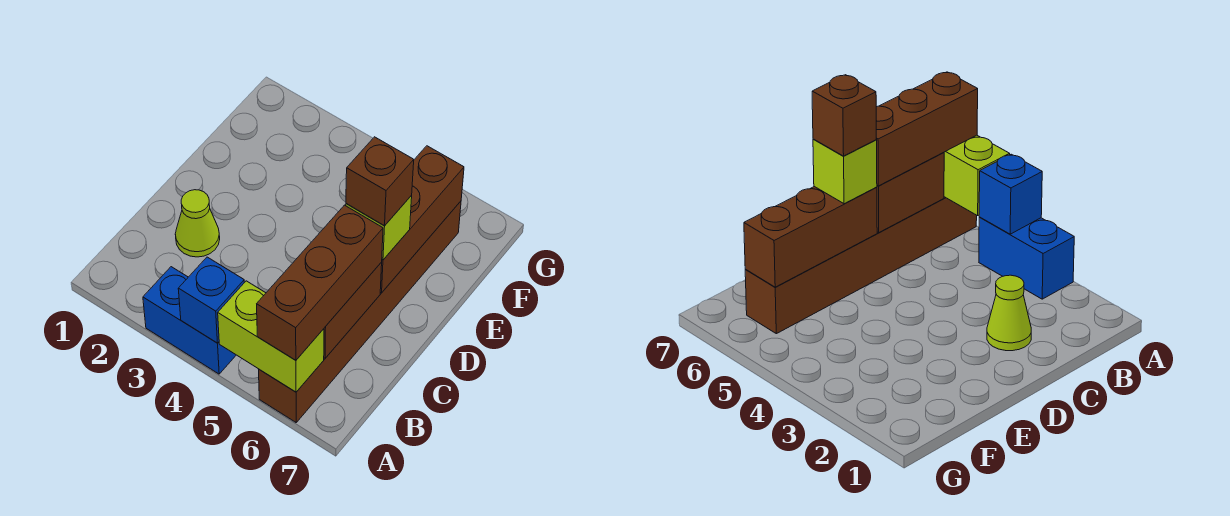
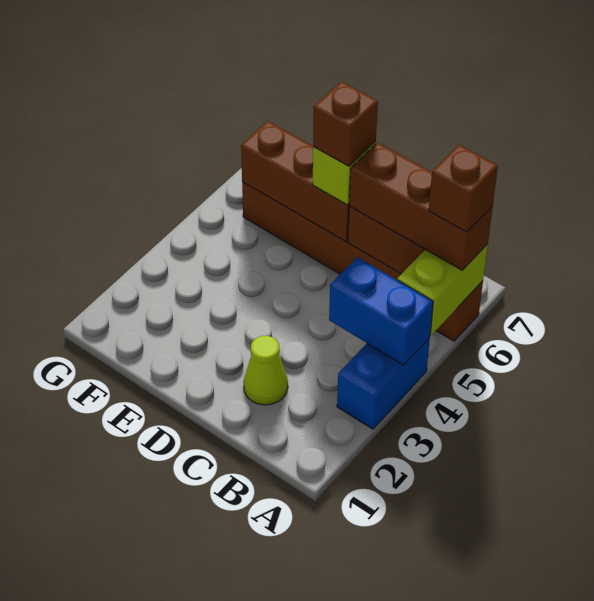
blue brick A4 level 2 -> blue brick A4:B4 level 2
none -> brown brick A6 level 4

